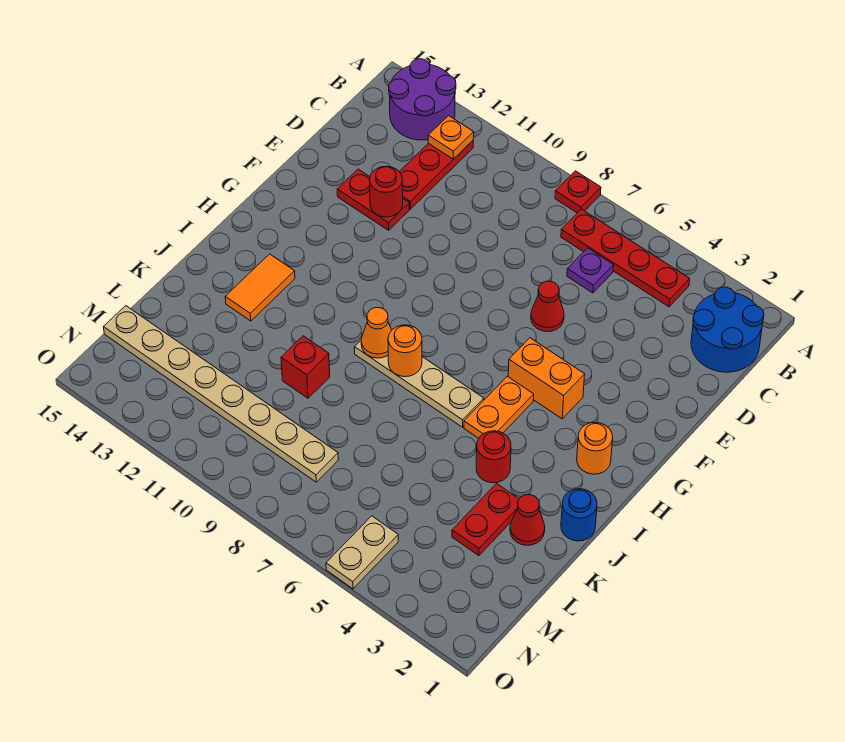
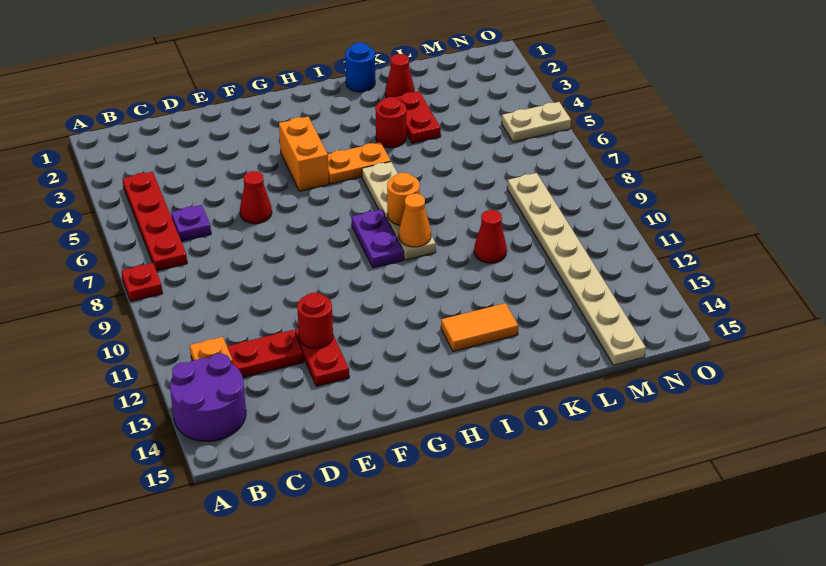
blue round brick B1:C2 level 1 -> none
orange round brick H2 level 1 -> none
none -> purple plate H8:H9 level 1
red plate K3:L3 level 1 -> red plate K3:K4 level 1
red brick K10 level 1 -> red cone K10 level 1

